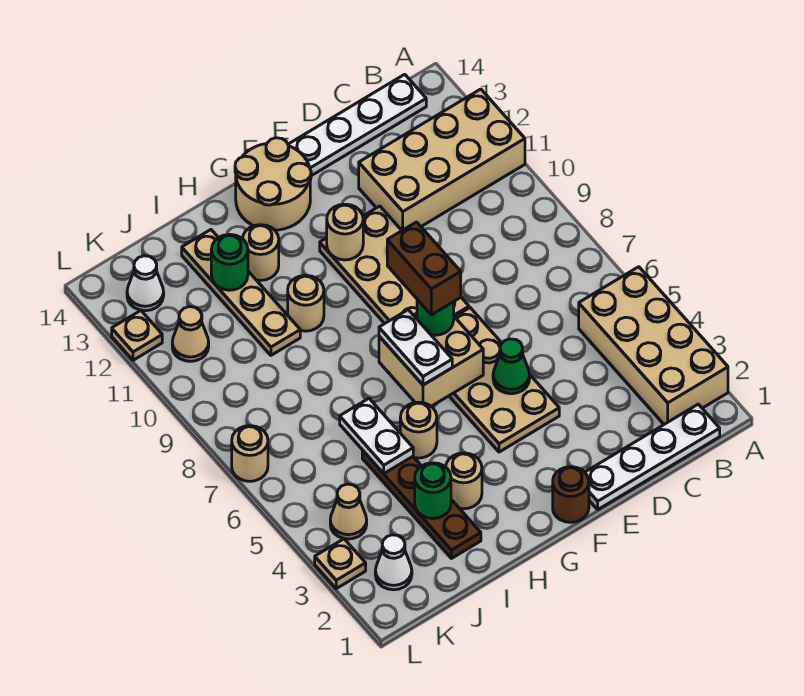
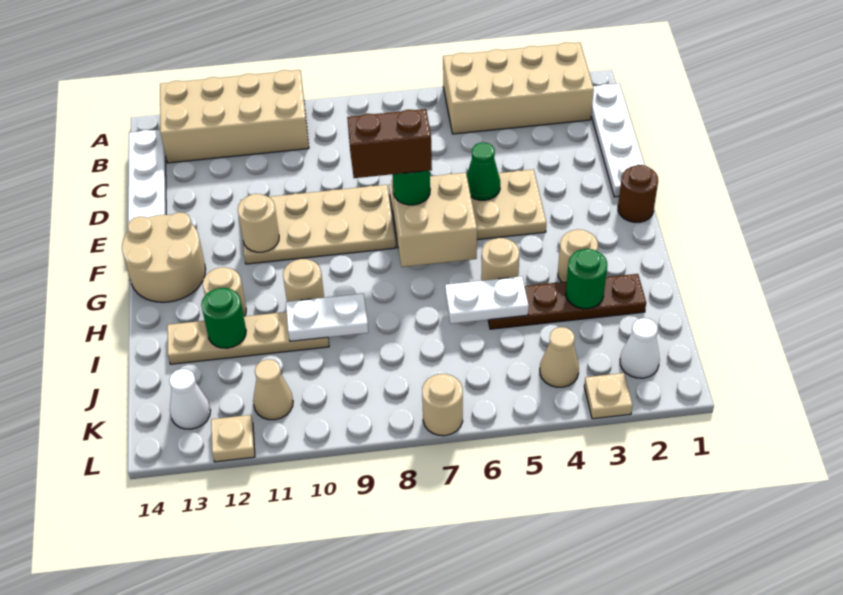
tan brick A11:D12 level 1 -> tan brick A10:B13 level 1
white plate G6:G7 level 3 -> white plate I9:I10 level 2

